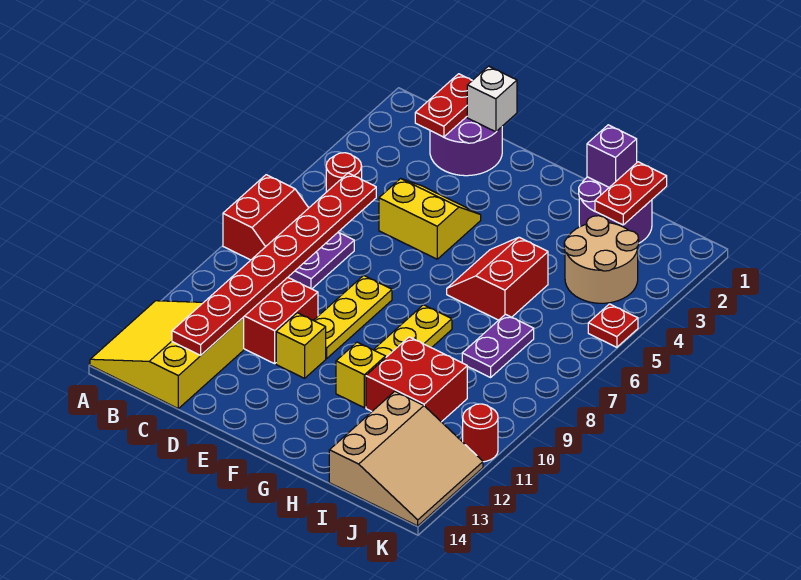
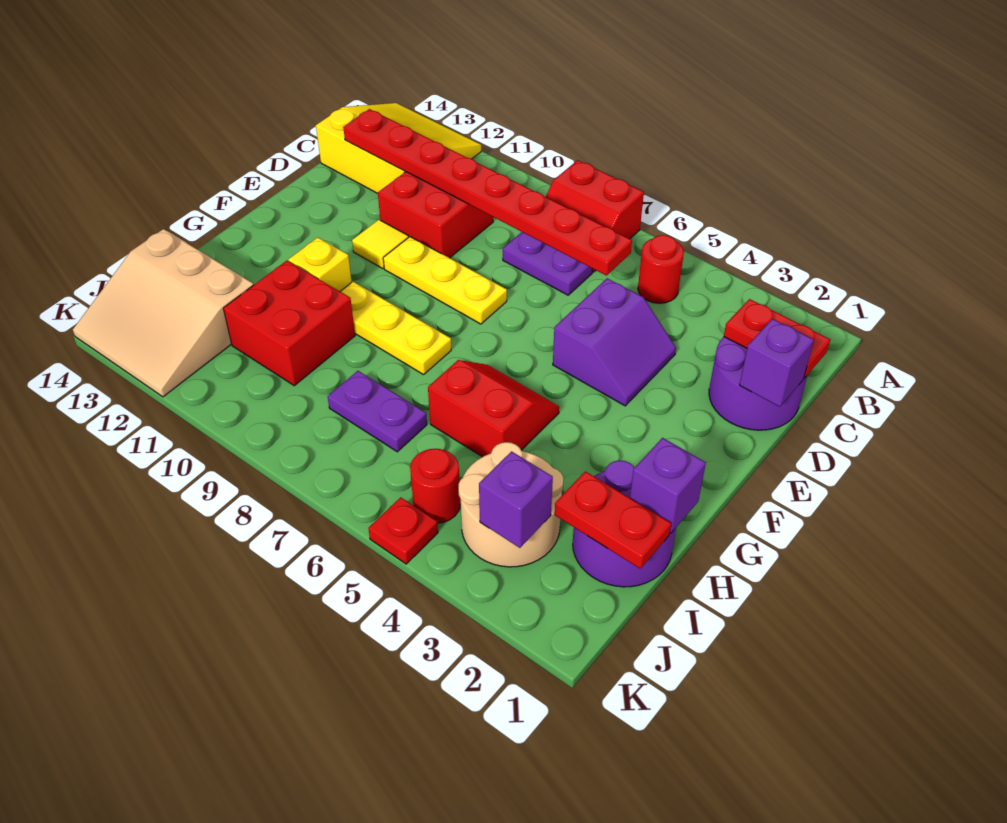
white brick D1 level 2 -> purple brick D1 level 2
yellow slope D4:E5 level 1 top 5 -> purple slope D4:E5 level 1 top 5
yellow brick E11 level 1 -> yellow tile E11 level 1
none -> purple brick J3 level 2
red round brick K11 level 1 -> red round brick J5 level 1

